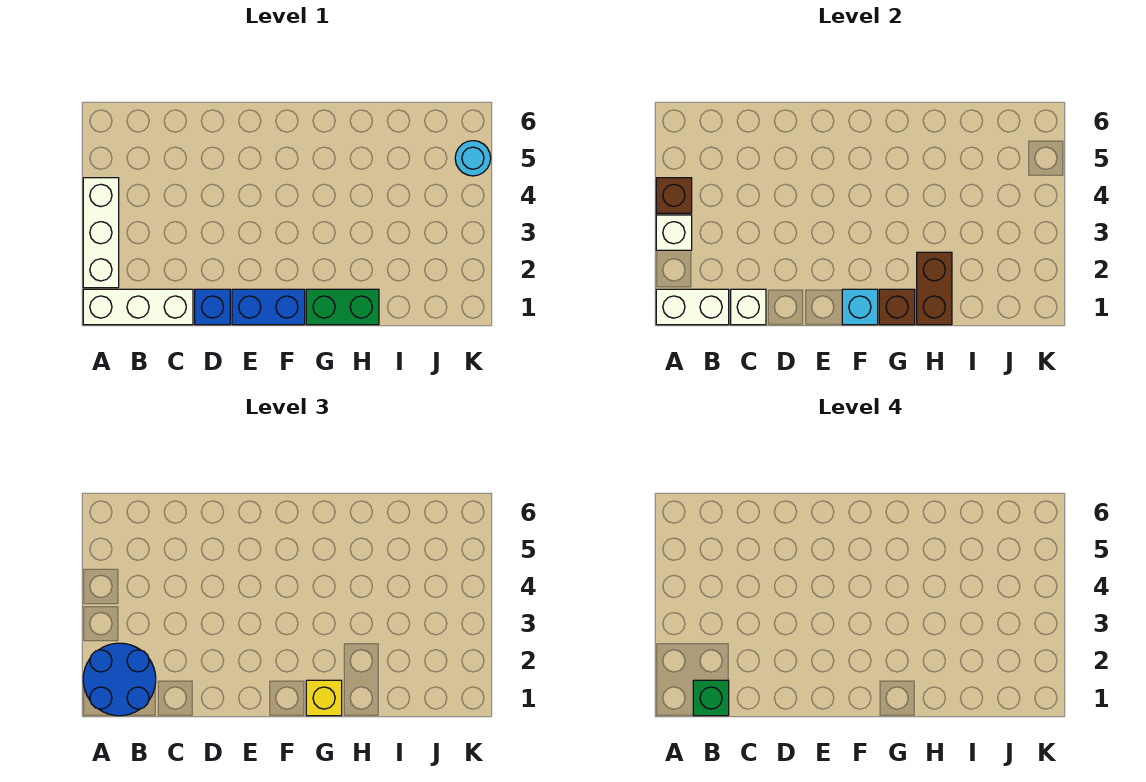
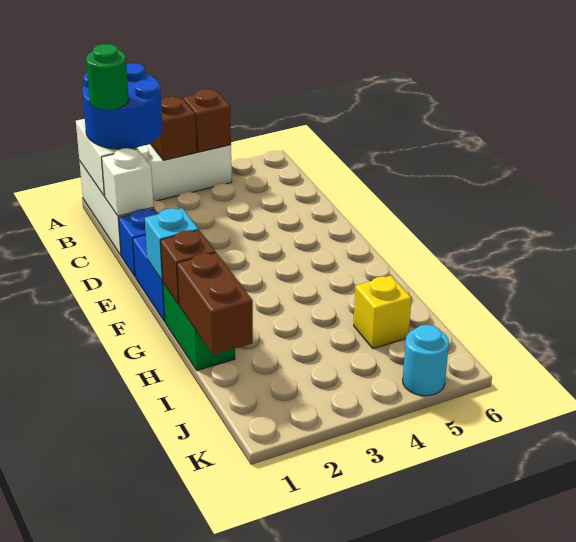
white brick A3 level 2 -> brown brick A3 level 2
green brick B1 level 4 -> green round brick B1 level 4
yellow brick G1 level 3 -> yellow brick I5 level 1
brown brick H1:H2 level 2 -> brown brick H1:I1 level 2

